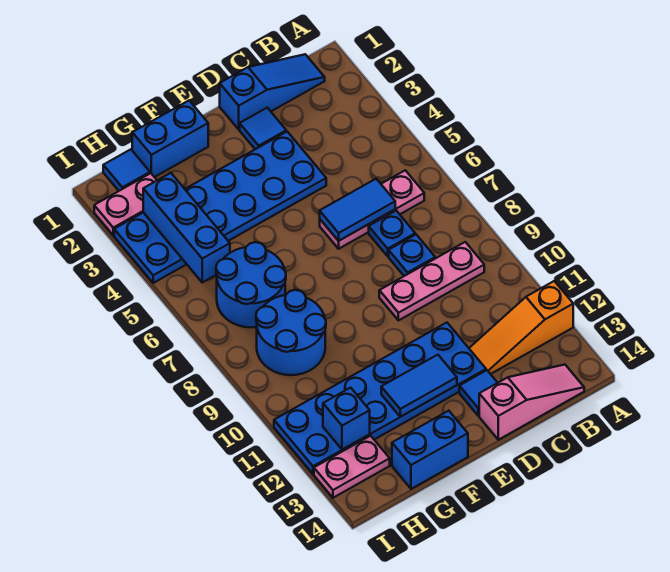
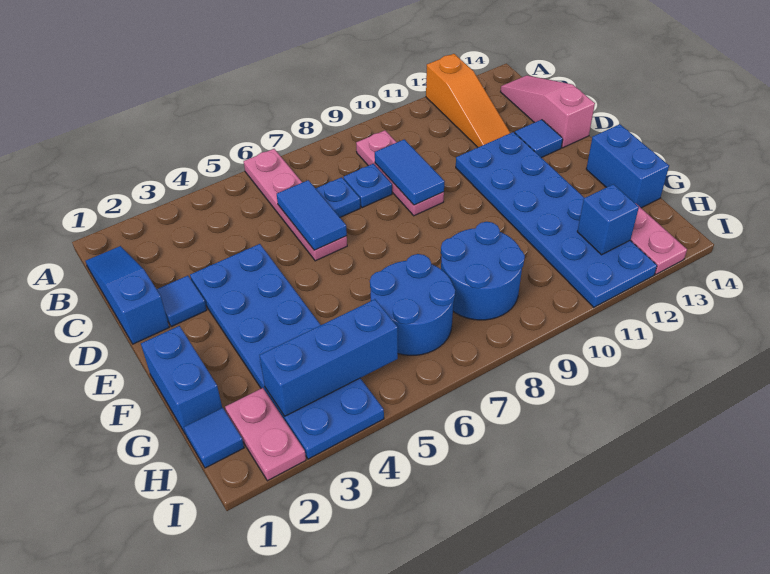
pink plate B6:D6 level 1 -> pink plate A6:D6 level 1
blue tile E12:F12 level 2 -> blue tile C9:D9 level 2

